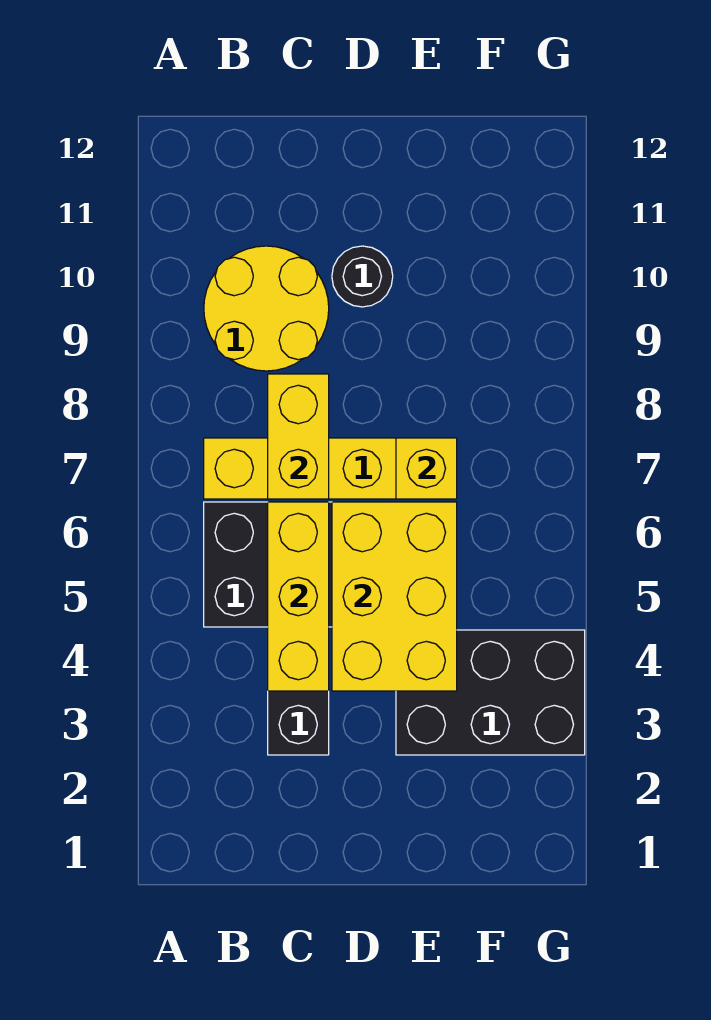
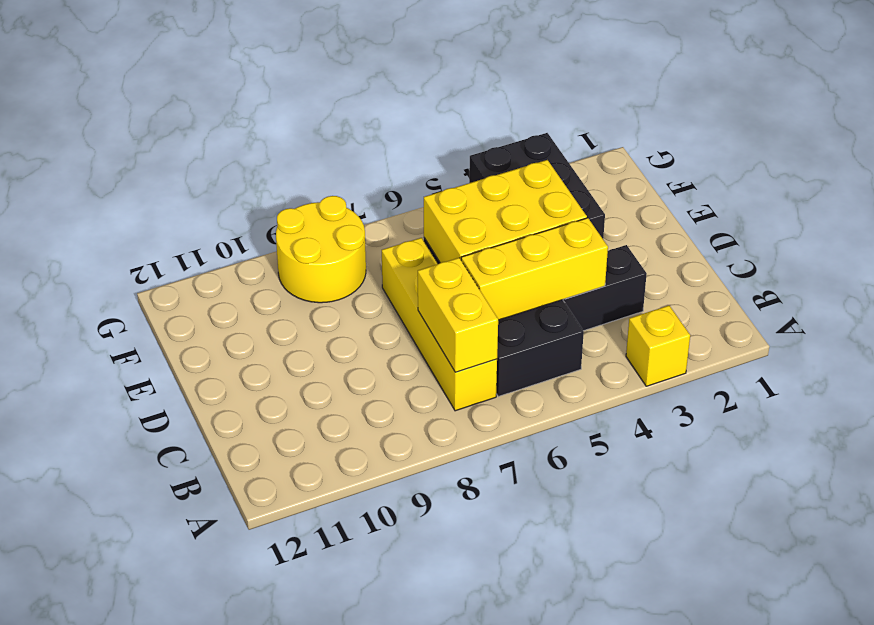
yellow round brick B9:C10 level 1 -> yellow round brick F8:G9 level 1
yellow brick C7:C8 level 2 -> yellow brick B7:C7 level 2
black round brick D10 level 1 -> none
yellow brick E7 level 2 -> yellow brick A3 level 1

